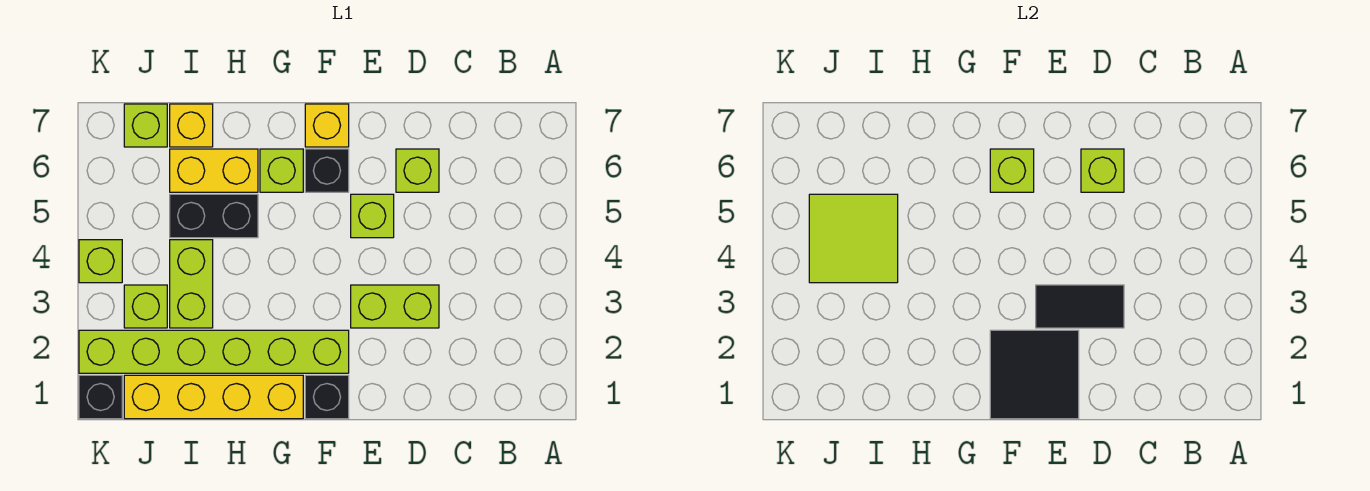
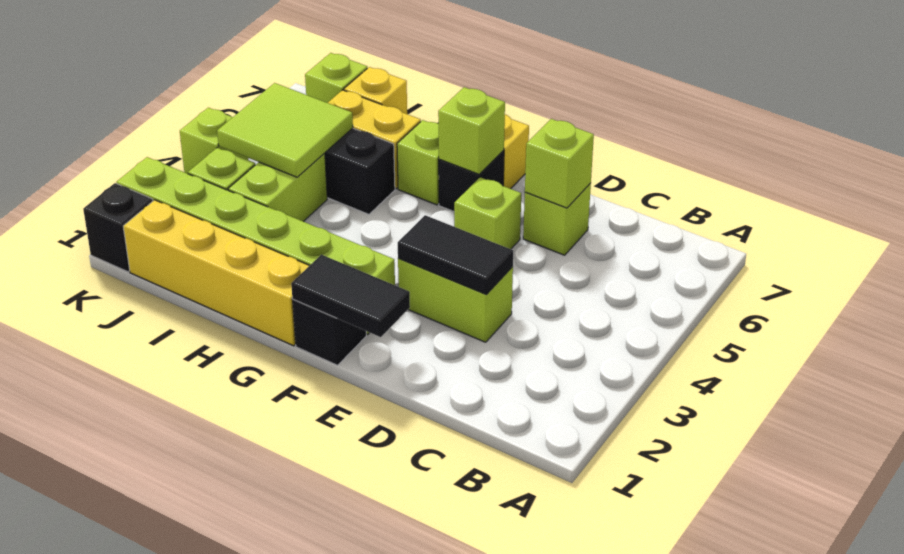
black tile E1:F2 level 2 -> black tile E1:F1 level 2

